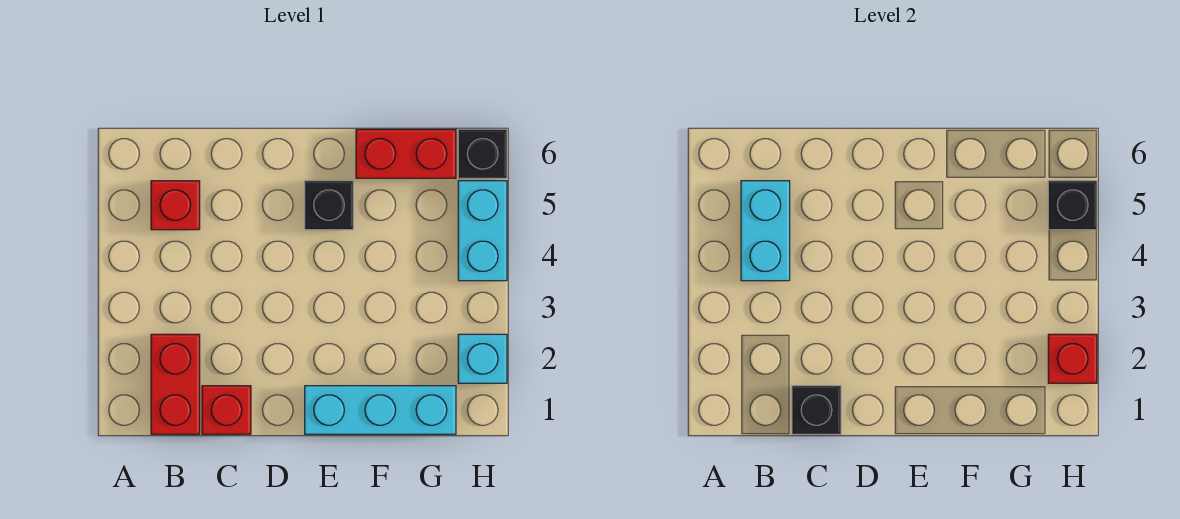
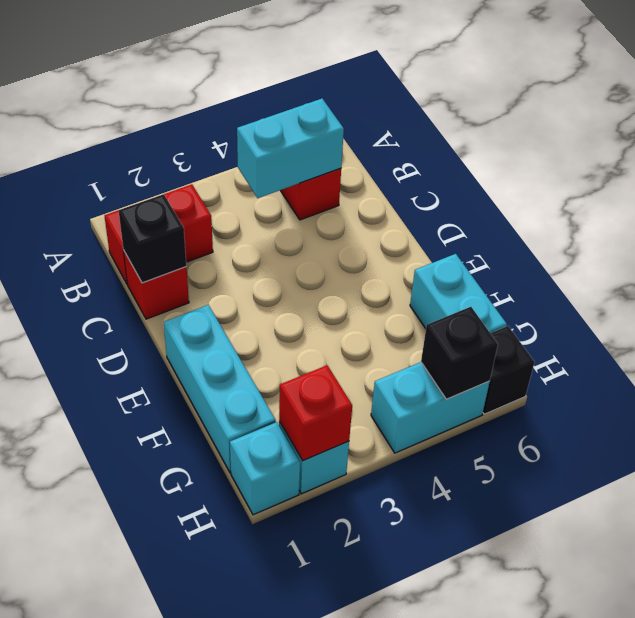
black brick E5 level 1 -> none
red brick F6:G6 level 1 -> cyan brick F6:G6 level 1
none -> cyan brick H1 level 1

